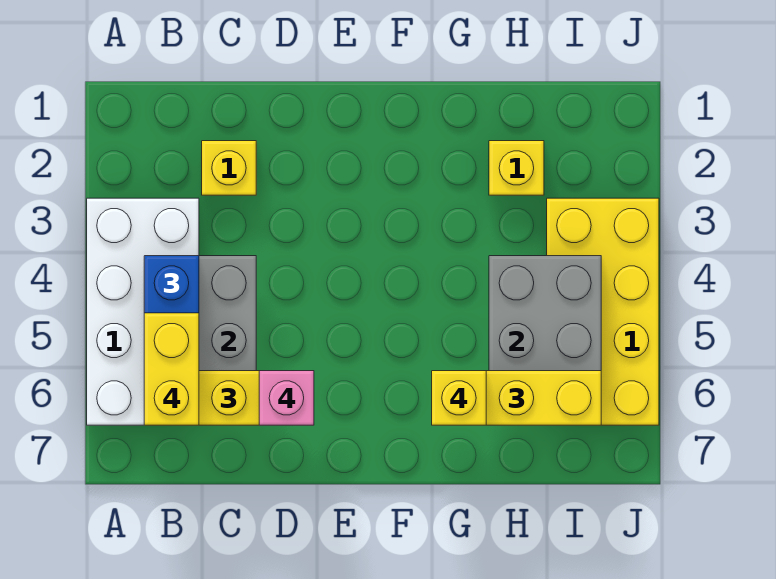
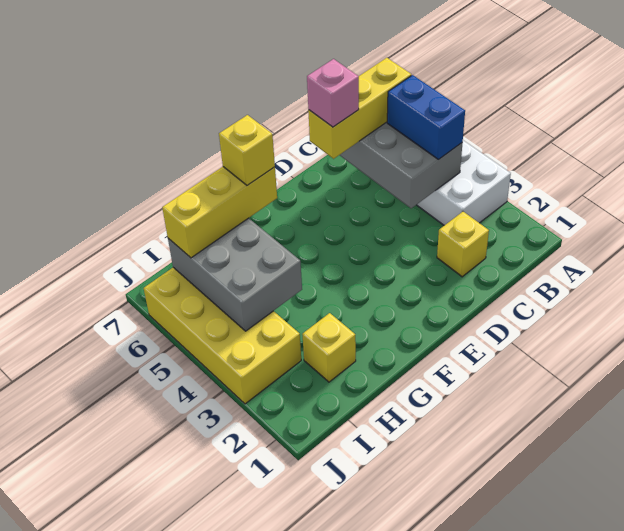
yellow brick B5:B6 level 4 -> none

